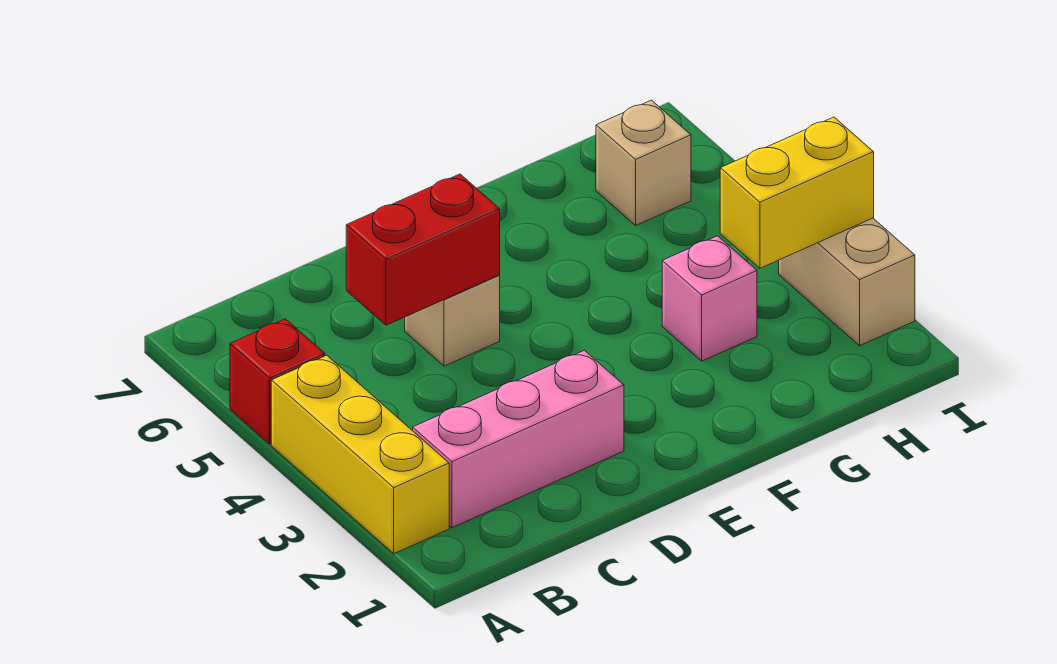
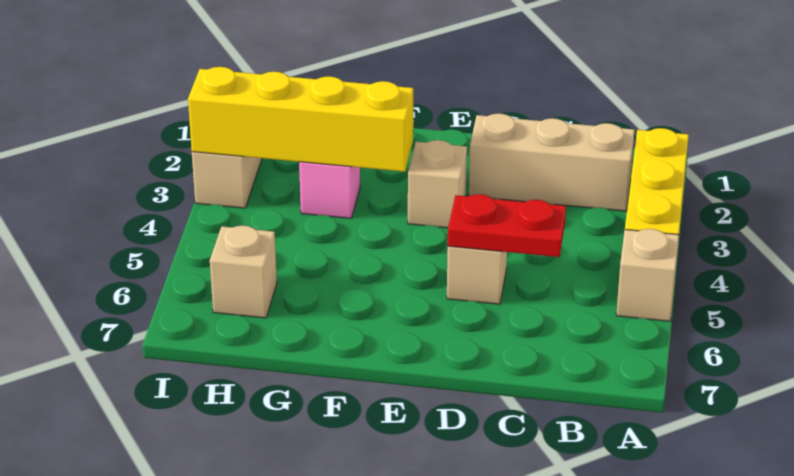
red brick A5 level 1 -> tan brick A5 level 1
pink brick B2:D2 level 1 -> tan brick B2:D2 level 1
red brick C5:D5 level 2 -> red plate C5:D5 level 2
none -> tan brick E3 level 1
yellow brick H3:I3 level 2 -> yellow brick F3:I3 level 2

